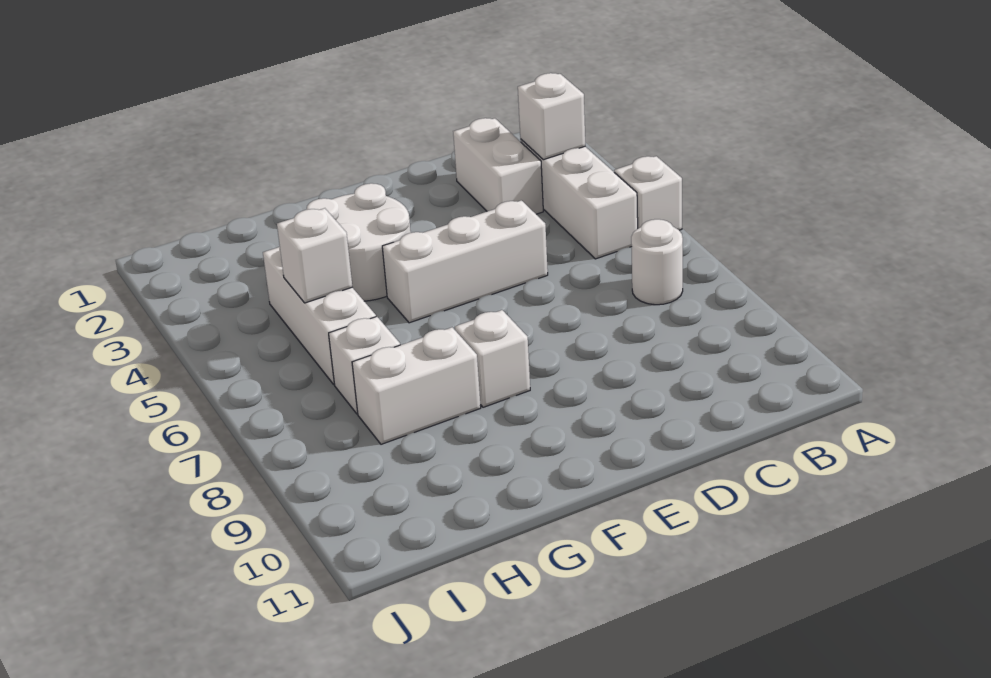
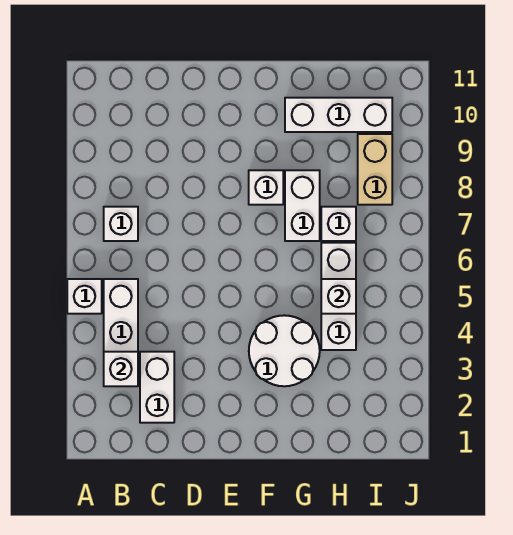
white round brick B7 level 1 -> white brick B7 level 1
white brick D5:F5 level 1 -> white brick G10:I10 level 1
white brick G8:H8 level 1 -> white brick G7:G8 level 1
none -> tan brick I8:I9 level 1

